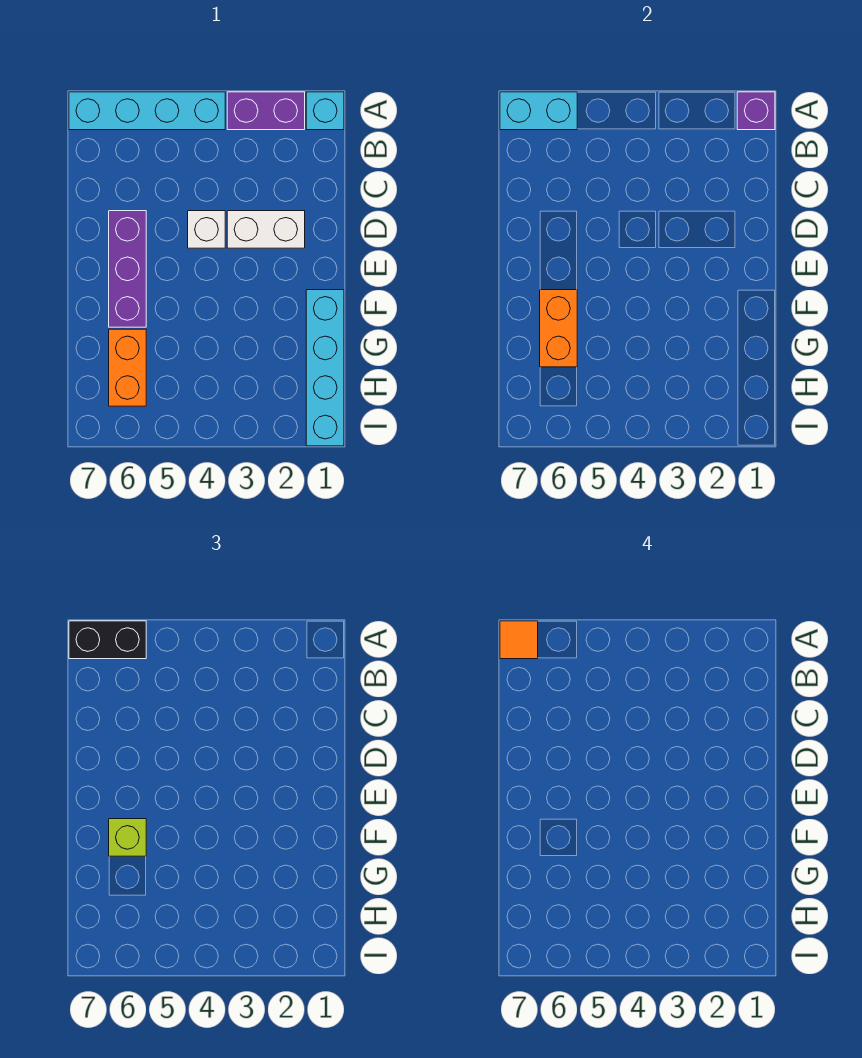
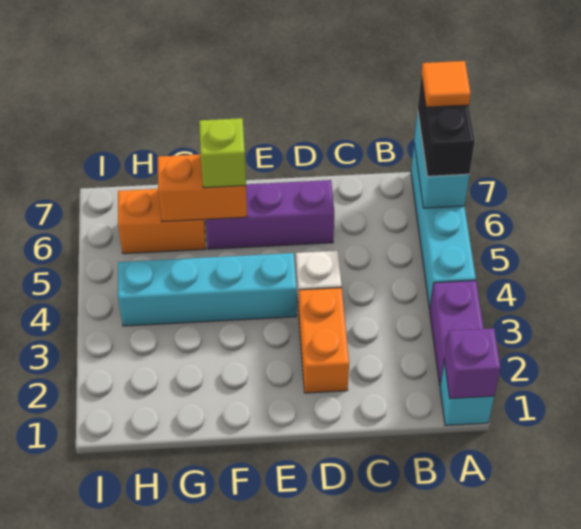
white brick D2:D3 level 1 -> orange brick D2:D3 level 1
cyan brick F1:I1 level 1 -> cyan brick E4:H4 level 1

